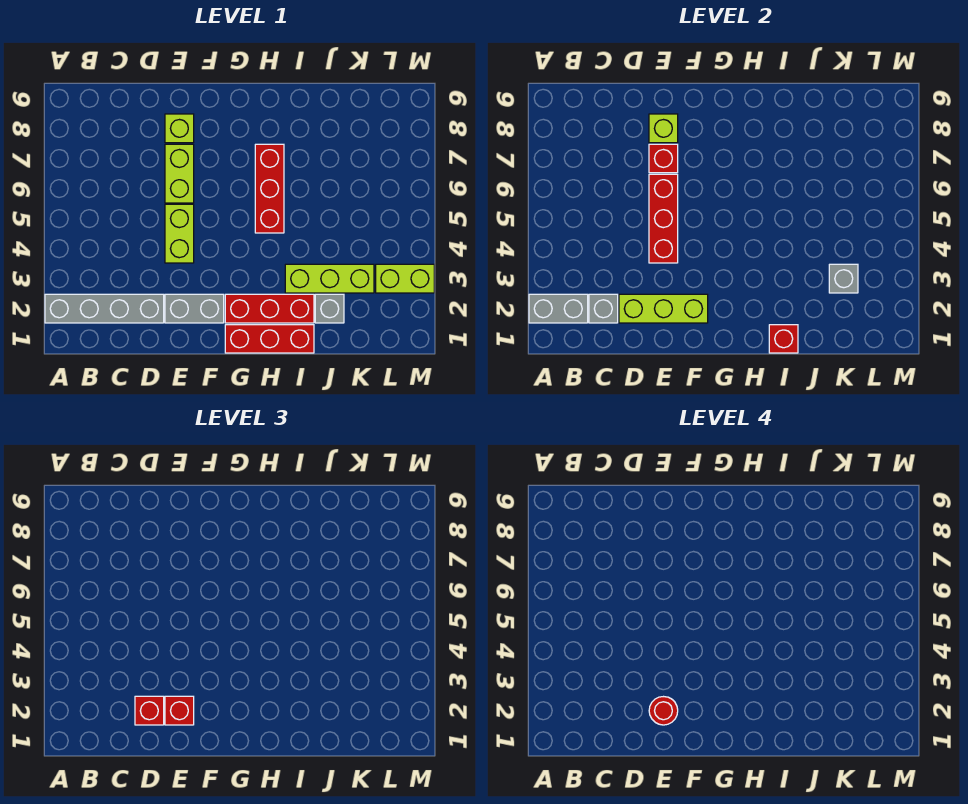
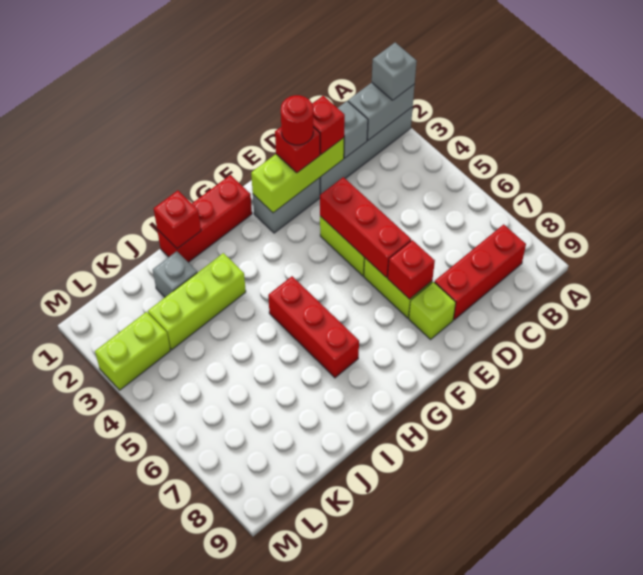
lime brick E8 level 2 -> none
red brick G2:I2 level 1 -> red brick B8:D8 level 1
grey brick K3 level 2 -> grey brick A2 level 3

